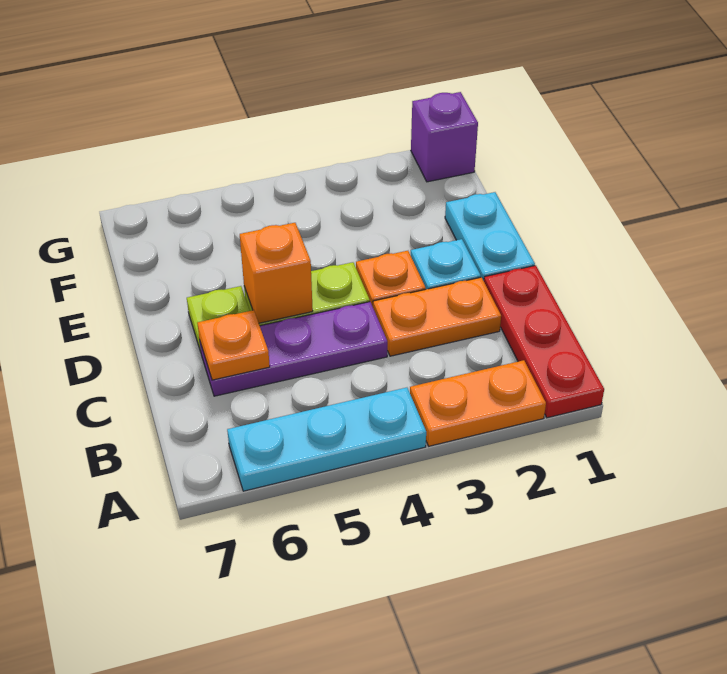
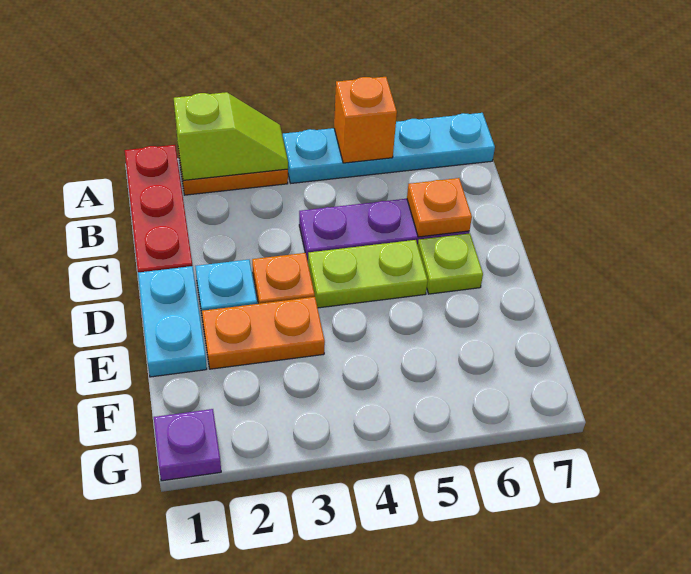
none -> lime slope A2:A3 level 2 top 2
cyan plate A4:A6 level 1 -> cyan plate A4:A7 level 1
orange plate C2:C3 level 1 -> orange plate E2:E3 level 1
orange brick D5 level 2 -> orange brick A5 level 2
purple brick G1 level 1 -> purple plate G1 level 1

